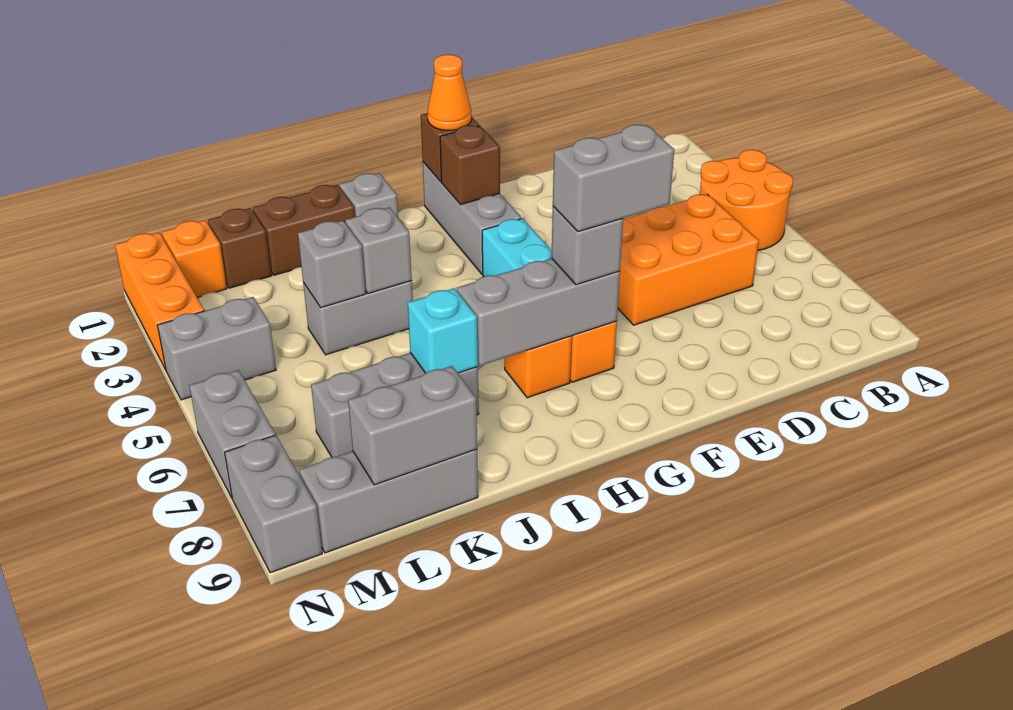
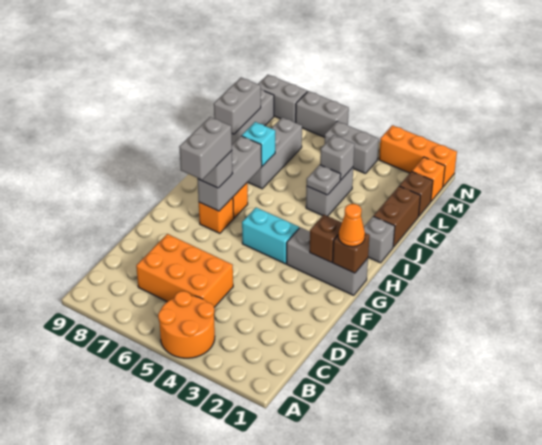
orange brick C5:E6 level 1 -> orange brick C5:D7 level 1
grey brick J4 level 2 -> grey plate J4 level 2
grey brick M4:N4 level 1 -> grey brick M4:M5 level 1

